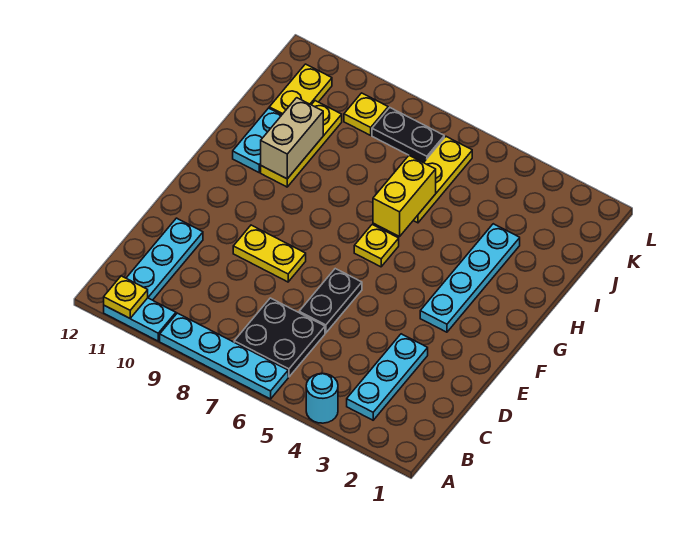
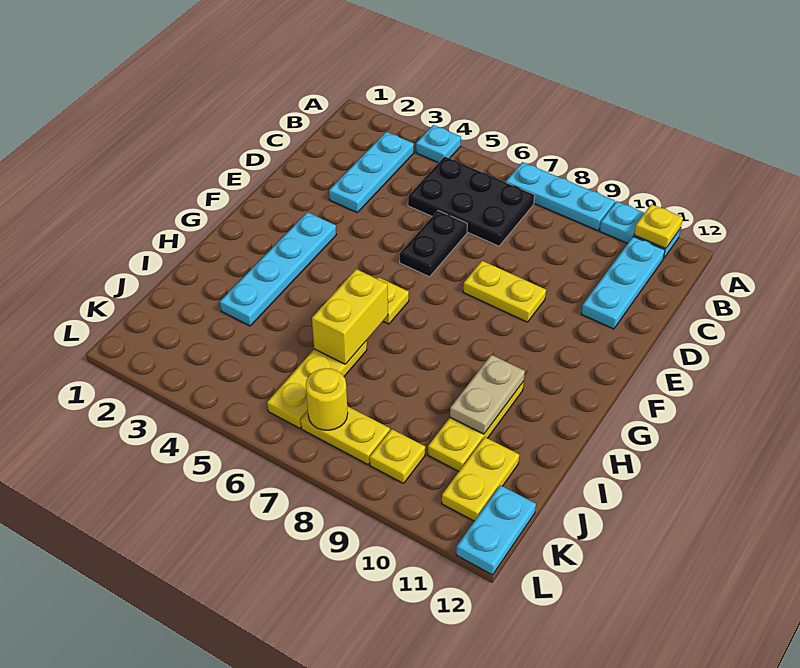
cyan round brick A4 level 1 -> cyan plate A4 level 1
cyan plate A6:A9 level 1 -> cyan plate A7:A9 level 1
black plate B6:C7 level 1 -> black plate B5:C7 level 1
tan brick H10:I10 level 2 -> tan plate H10:I10 level 2
cyan plate H11:I11 level 1 -> cyan plate K12:L12 level 1
black plate K7:K8 level 1 -> yellow plate K7:K8 level 1
none -> yellow round brick K7 level 2

